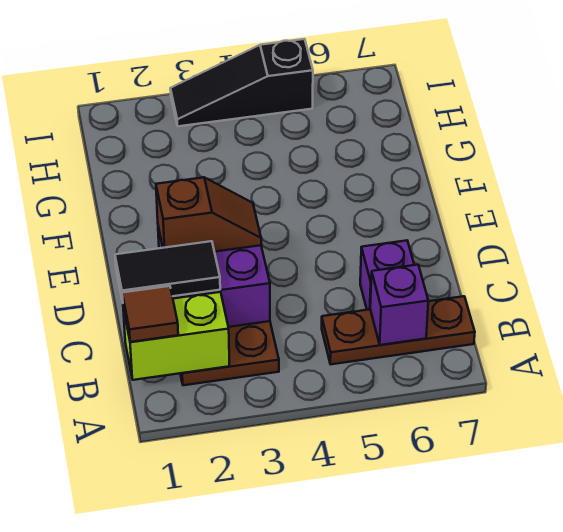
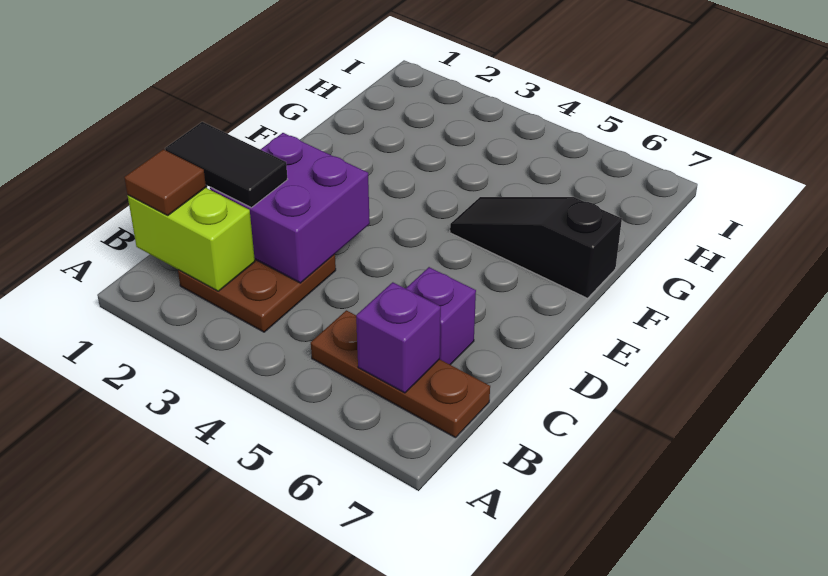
brown slope D2:D3 level 3 top 2 -> none
black slope I3:I5 level 1 top 5 -> black slope F5:F7 level 1 top 7

